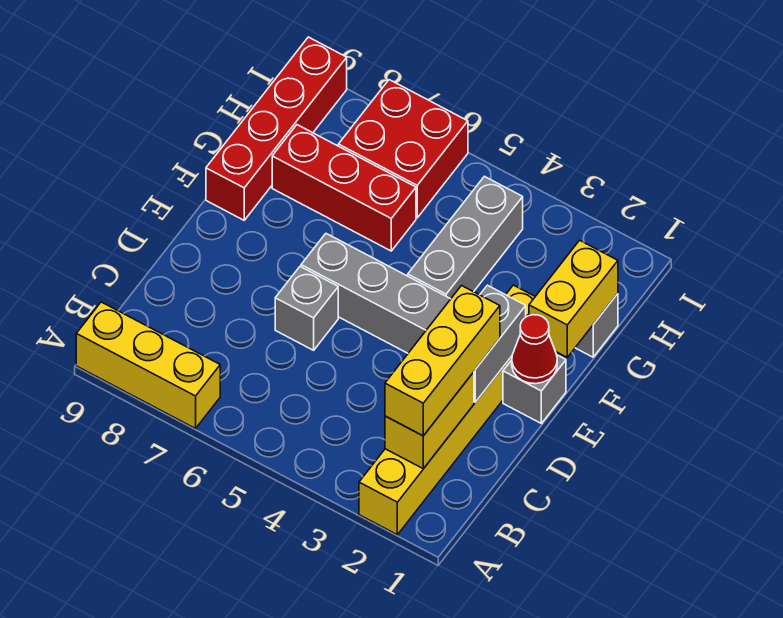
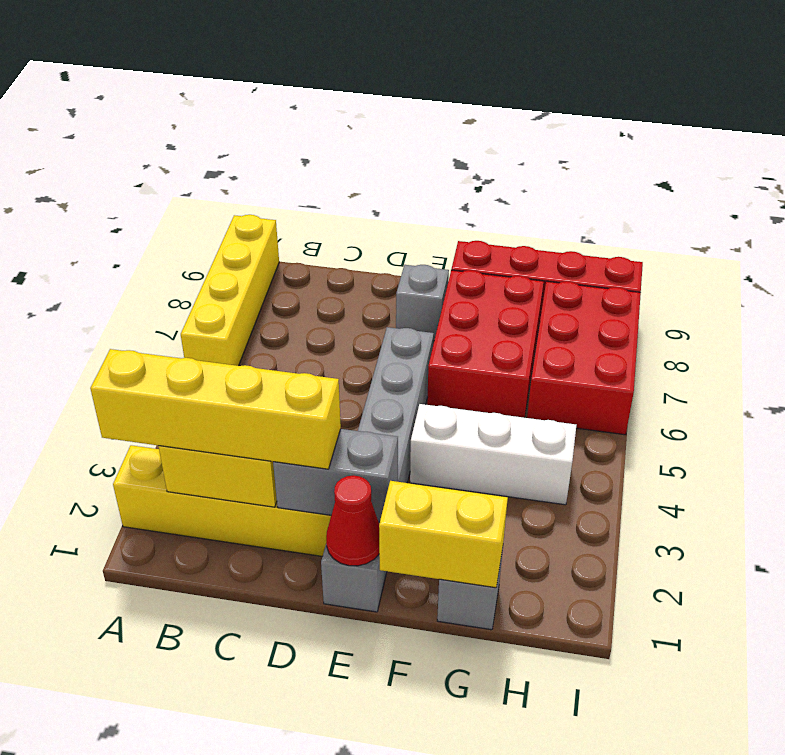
yellow brick A7:A9 level 1 -> yellow brick A6:A9 level 1
yellow brick B2:D2 level 3 -> yellow brick A2:D2 level 3
grey brick D6 level 1 -> grey brick E8 level 1
grey brick F4:H4 level 1 -> white brick F4:H4 level 1
red brick G6:G8 level 1 -> red brick F6:G8 level 1
red brick H6:I7 level 1 -> red brick H6:I8 level 1

